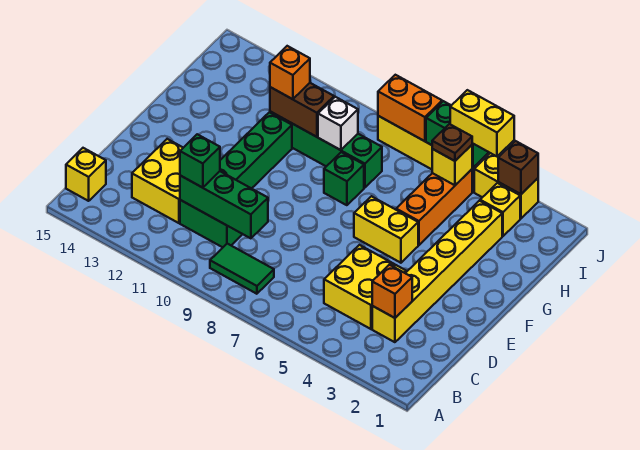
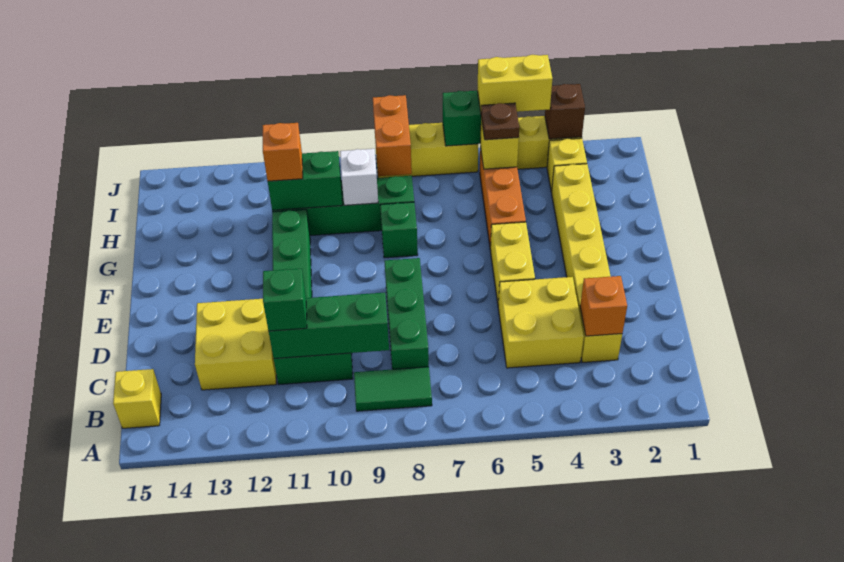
none -> green brick C8:E8 level 1
yellow brick F5:F6 level 1 -> yellow brick E5:F5 level 1
brown brick H10:H11 level 2 -> green brick H10:H11 level 2
orange brick J7:J8 level 2 -> orange brick I8:J8 level 2

